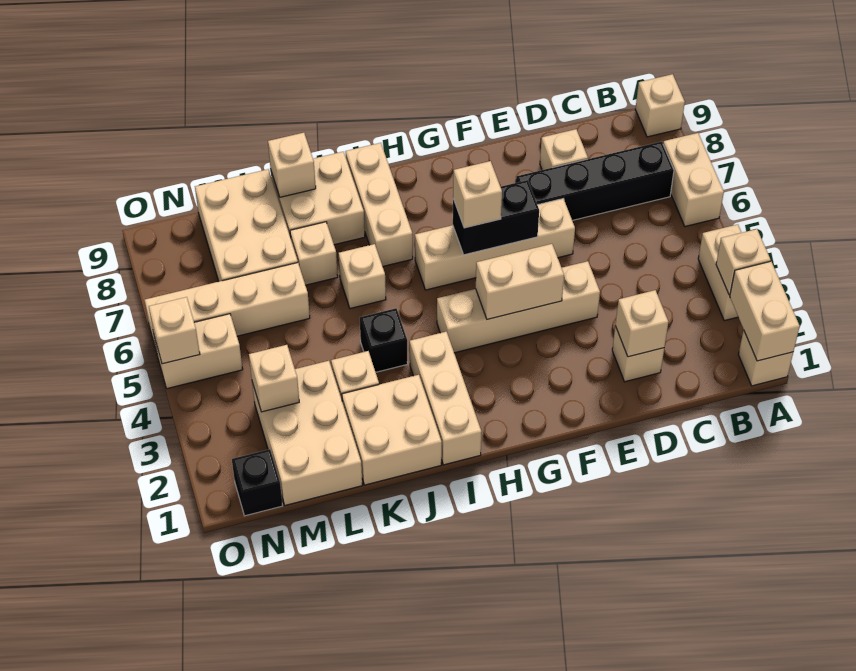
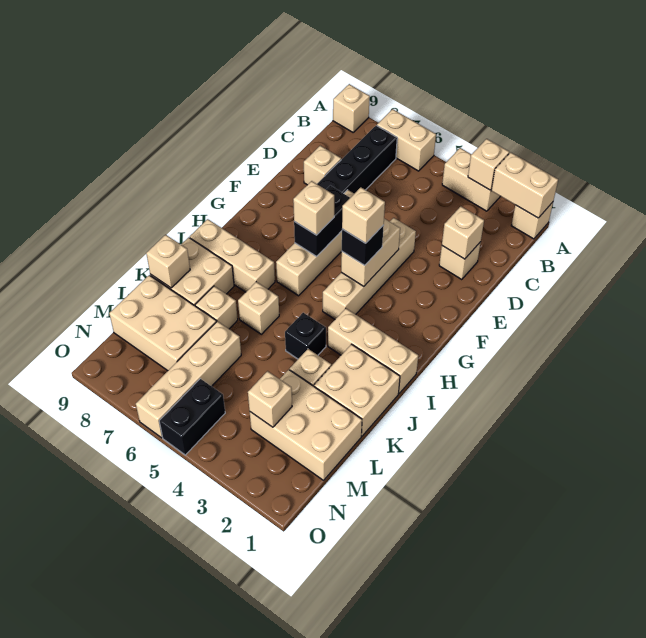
black brick N1 level 1 -> black brick G4 level 3
tan brick N5:O5 level 1 -> black brick N5:O5 level 1
tan brick O5 level 2 -> tan brick G4 level 4

